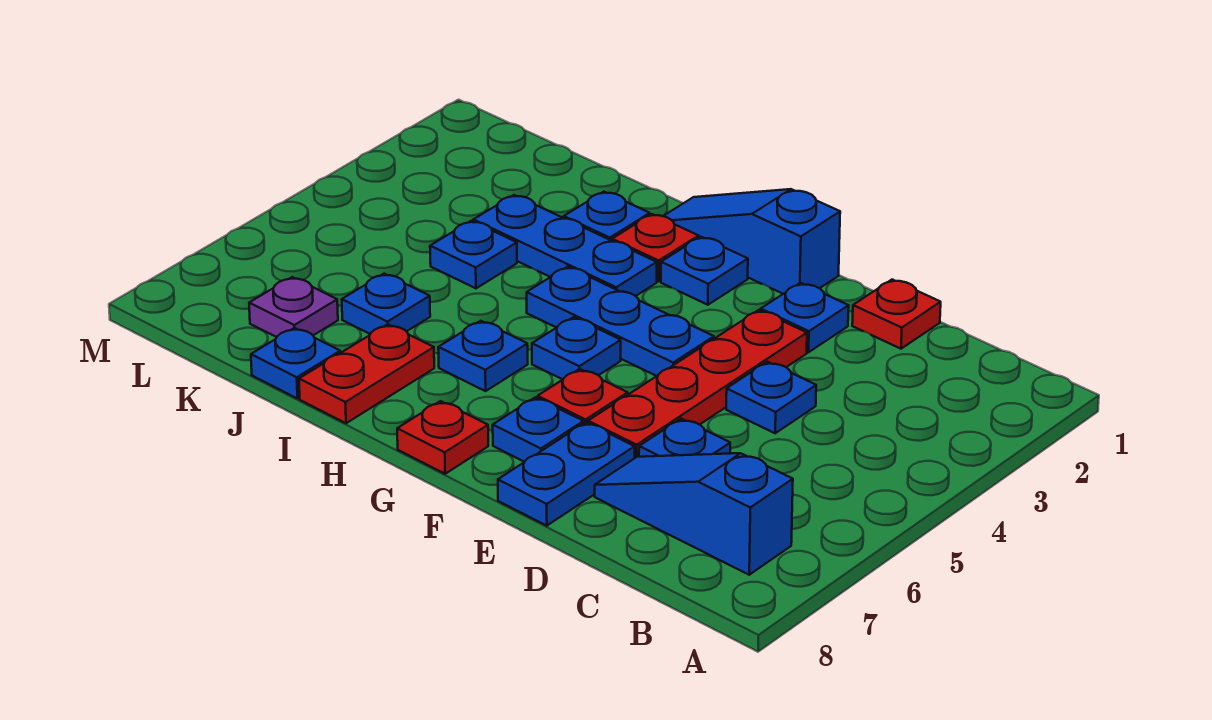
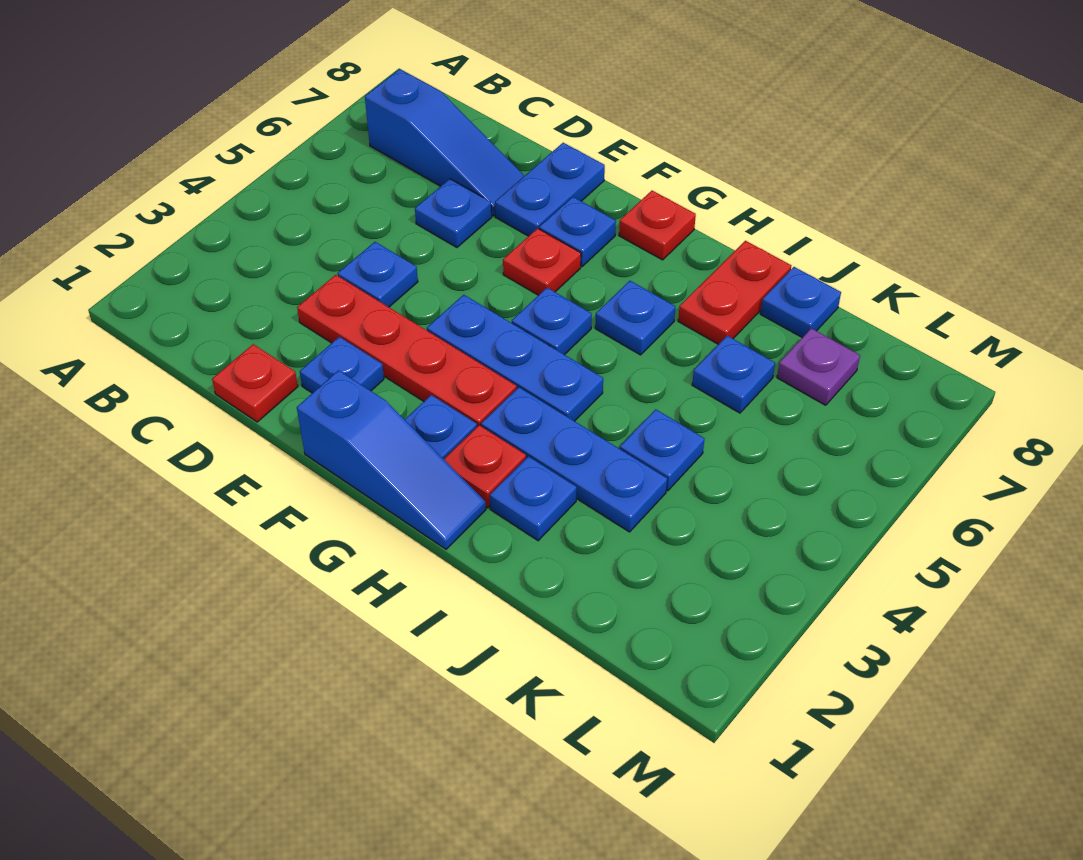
red plate E3:E6 level 1 -> red plate D3:G3 level 1

